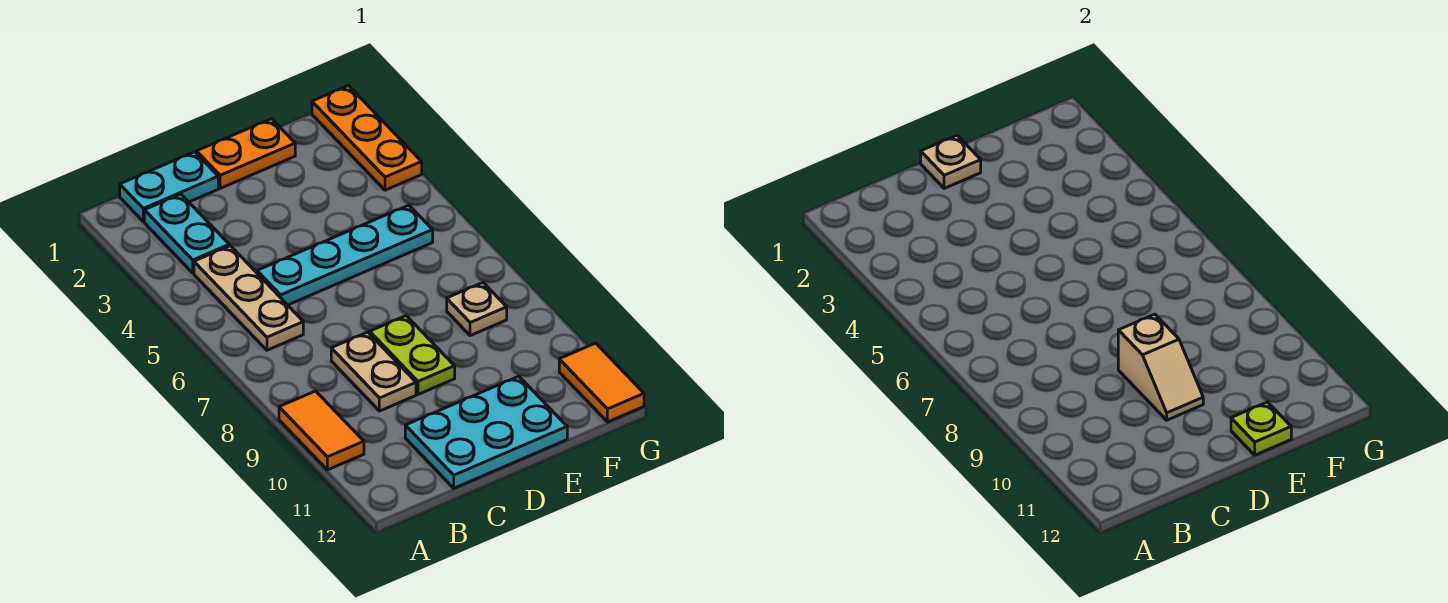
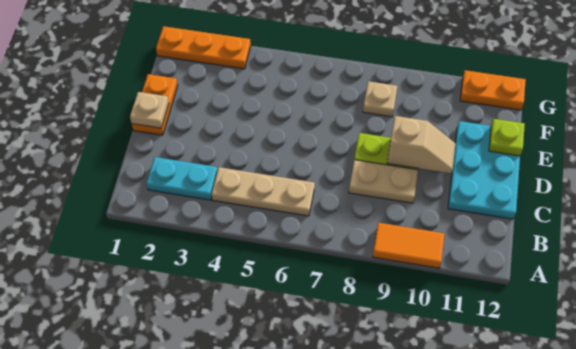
cyan plate B1:C1 level 1 -> none
cyan plate C5:F5 level 1 -> none
orange tile G11:G12 level 1 -> orange plate G11:G12 level 1

